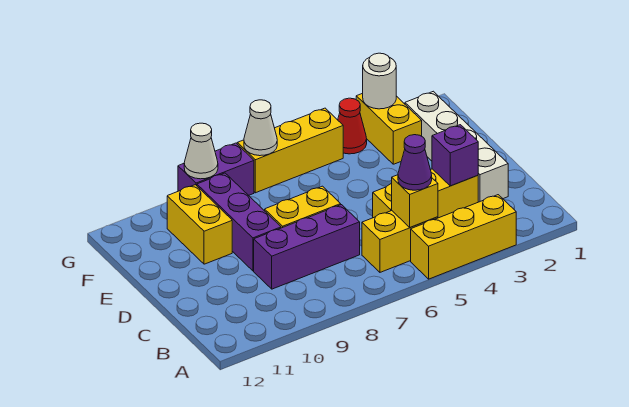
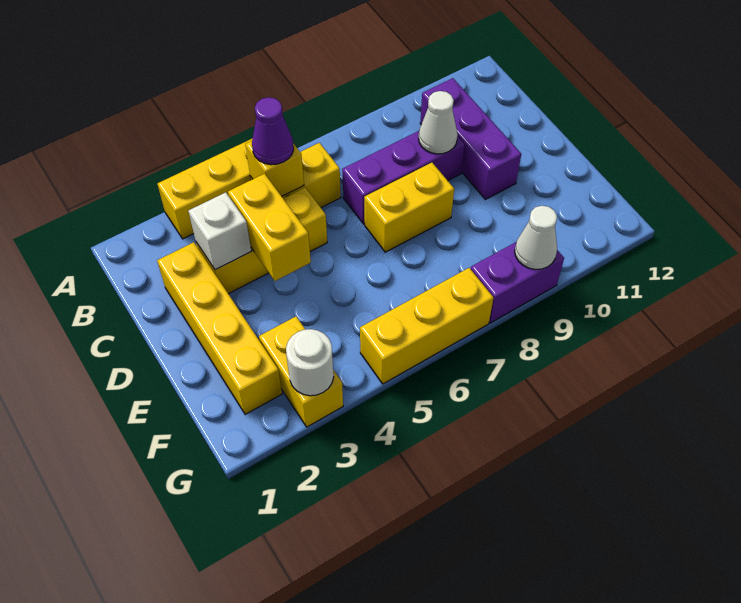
white brick C2:F2 level 1 -> yellow brick C2:F2 level 1
purple brick C3 level 2 -> white brick C3 level 2
purple brick D9:F9 level 1 -> purple brick B10:D10 level 1
yellow brick E10:F10 level 1 -> yellow brick C4:D4 level 2
red cone G4 level 1 -> none
white cone G7 level 2 -> white cone C9 level 2

